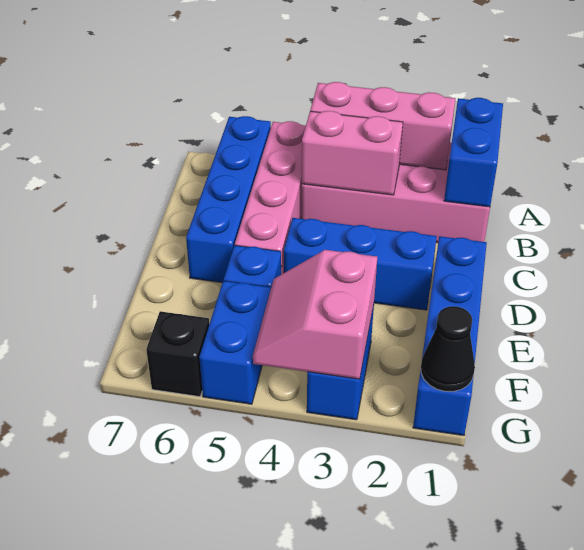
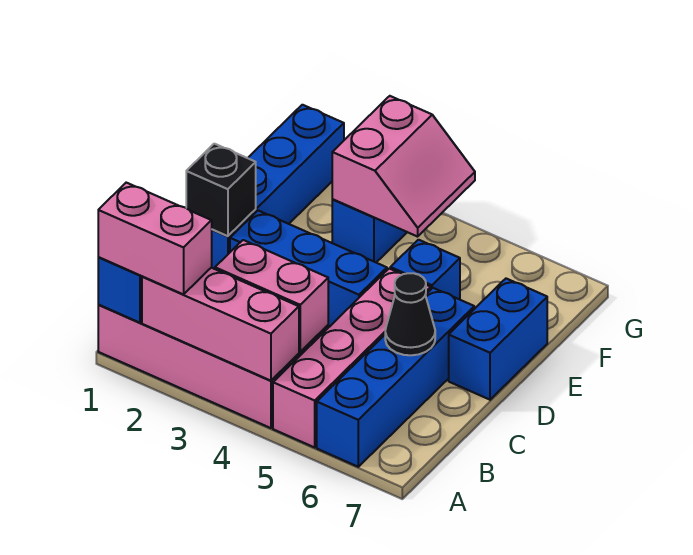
none -> pink brick A1:A2 level 3
blue brick F5:G5 level 1 -> blue brick D7:E7 level 1
black cone G1 level 2 -> black cone C6 level 2
black brick G6 level 1 -> black brick D1 level 2

